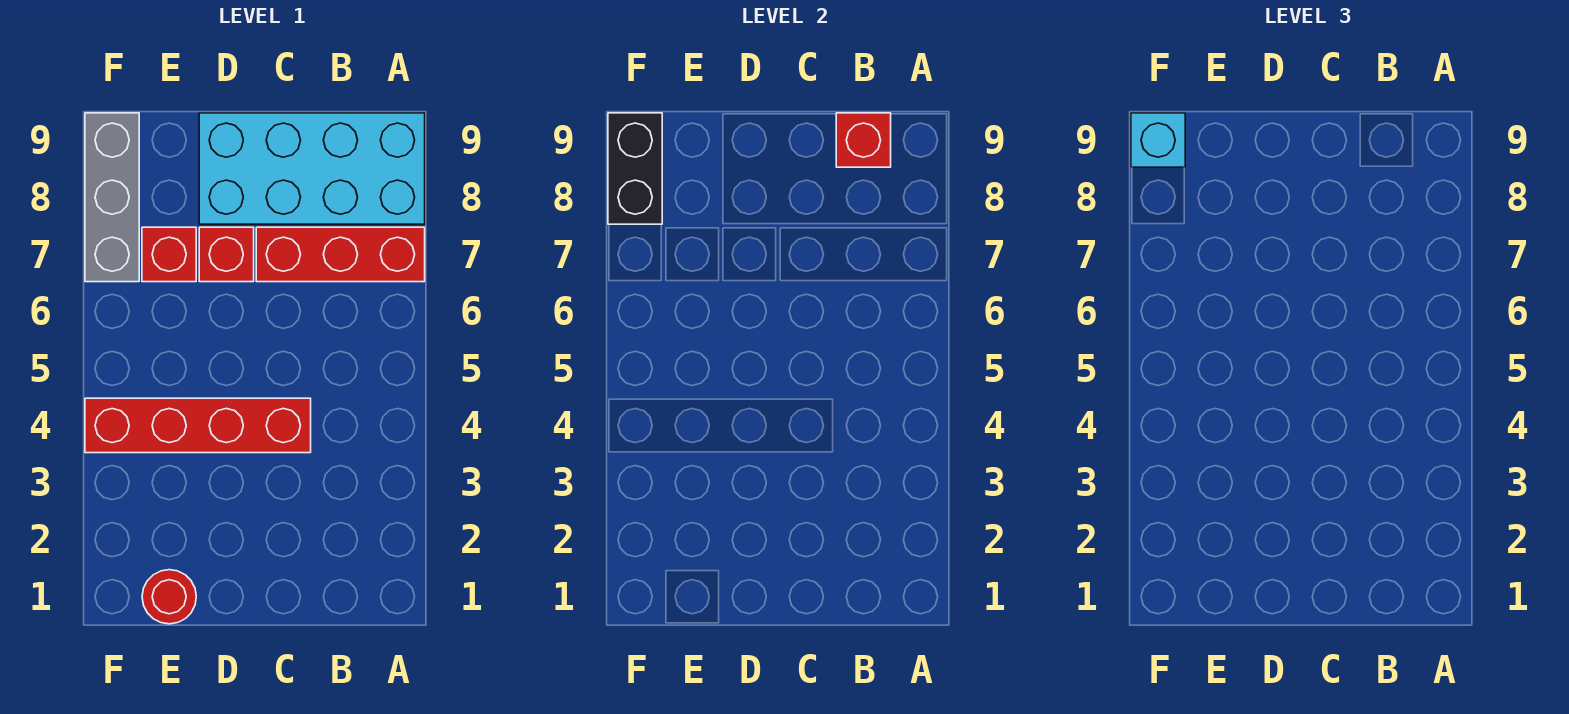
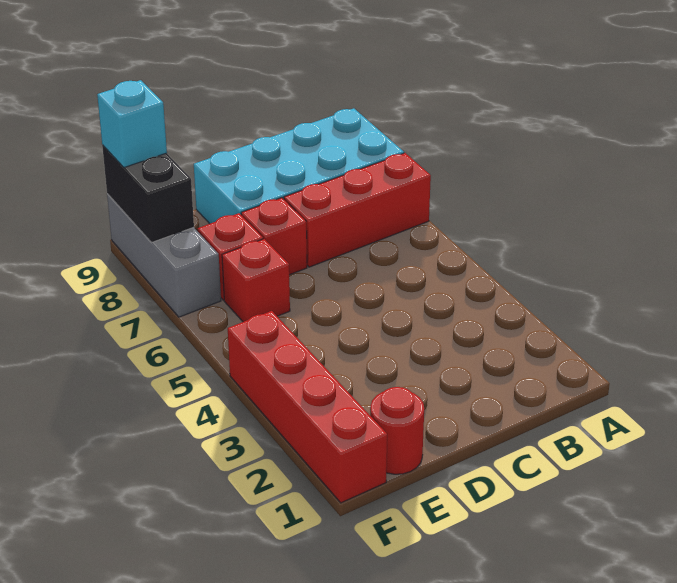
red brick B9 level 2 -> red brick E6 level 1
red brick C4:F4 level 1 -> red brick F1:F4 level 1

